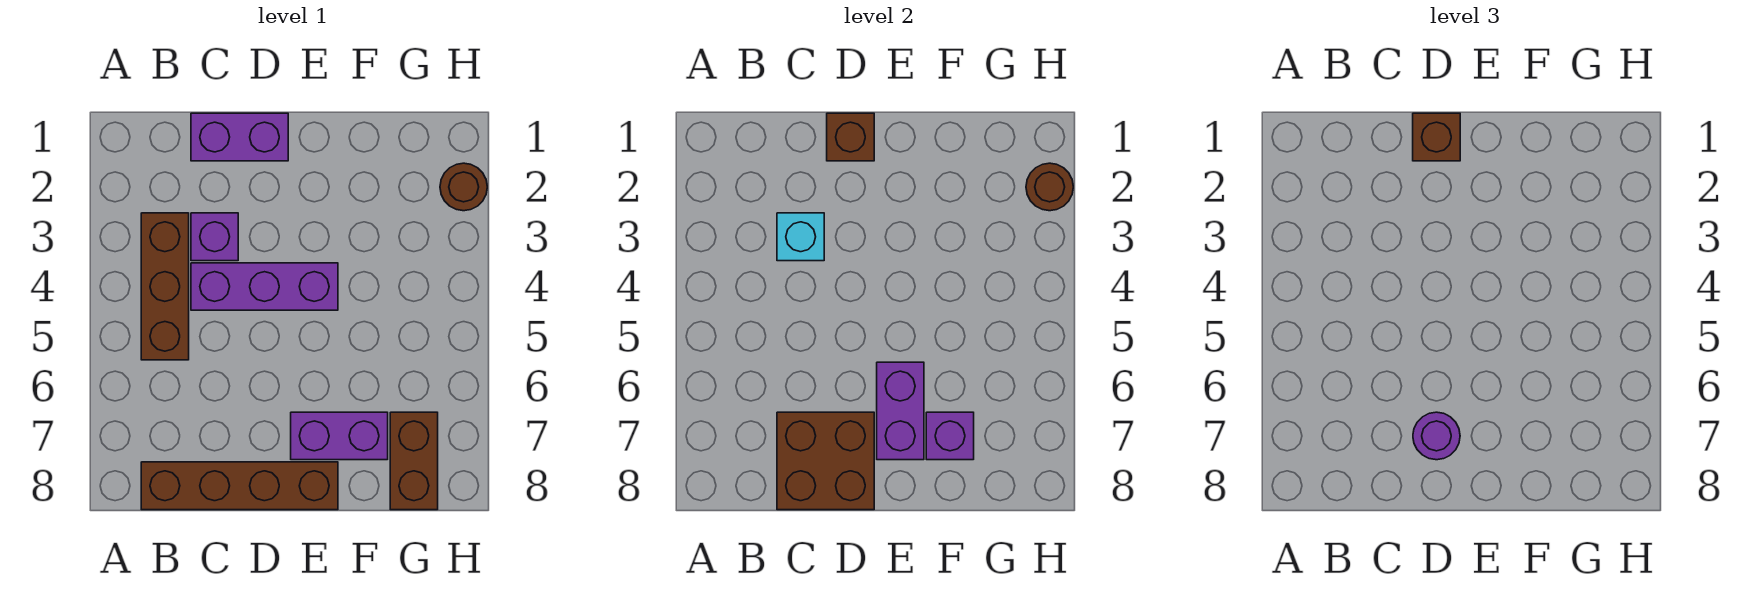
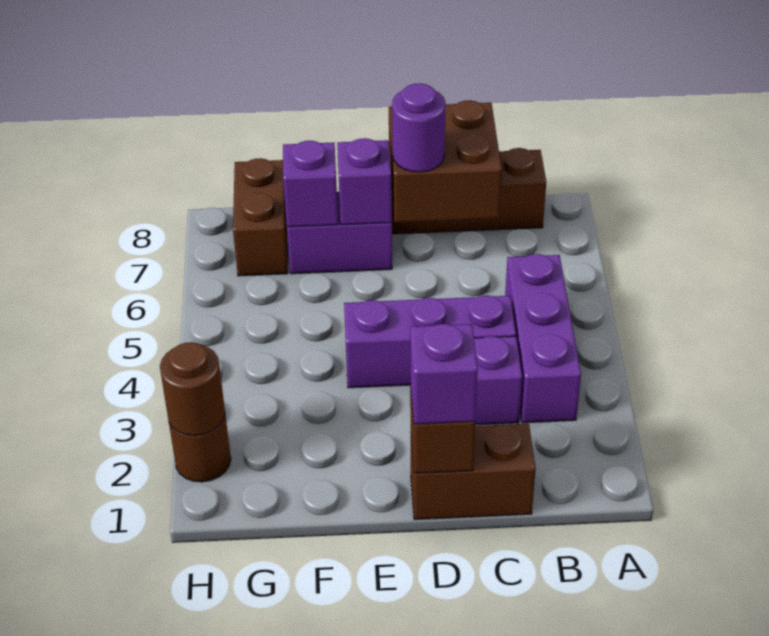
brown brick B3:B5 level 1 -> purple brick B3:B5 level 1
purple brick C1:D1 level 1 -> brown brick C1:D1 level 1
cyan brick C3 level 2 -> none
brown brick D1 level 3 -> purple brick D1 level 3
purple brick E6:E7 level 2 -> purple brick E7 level 2

